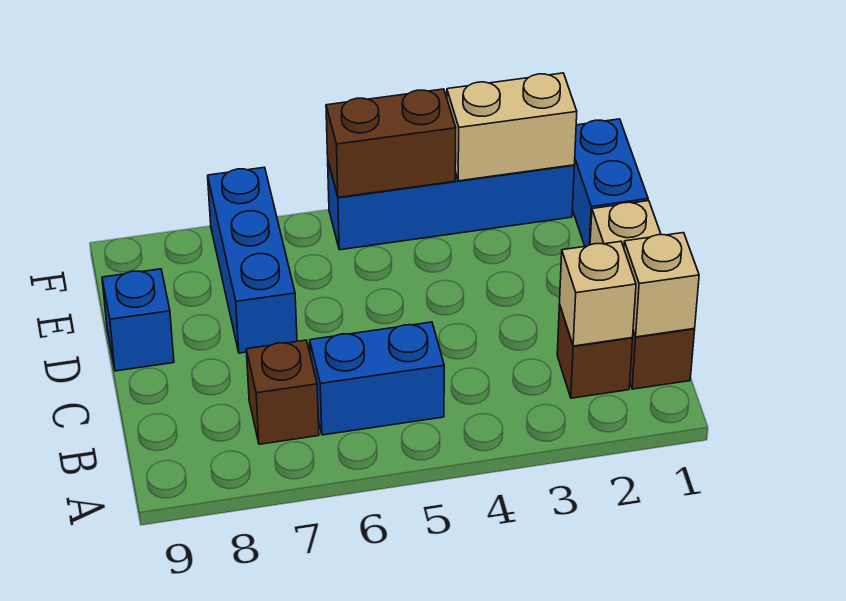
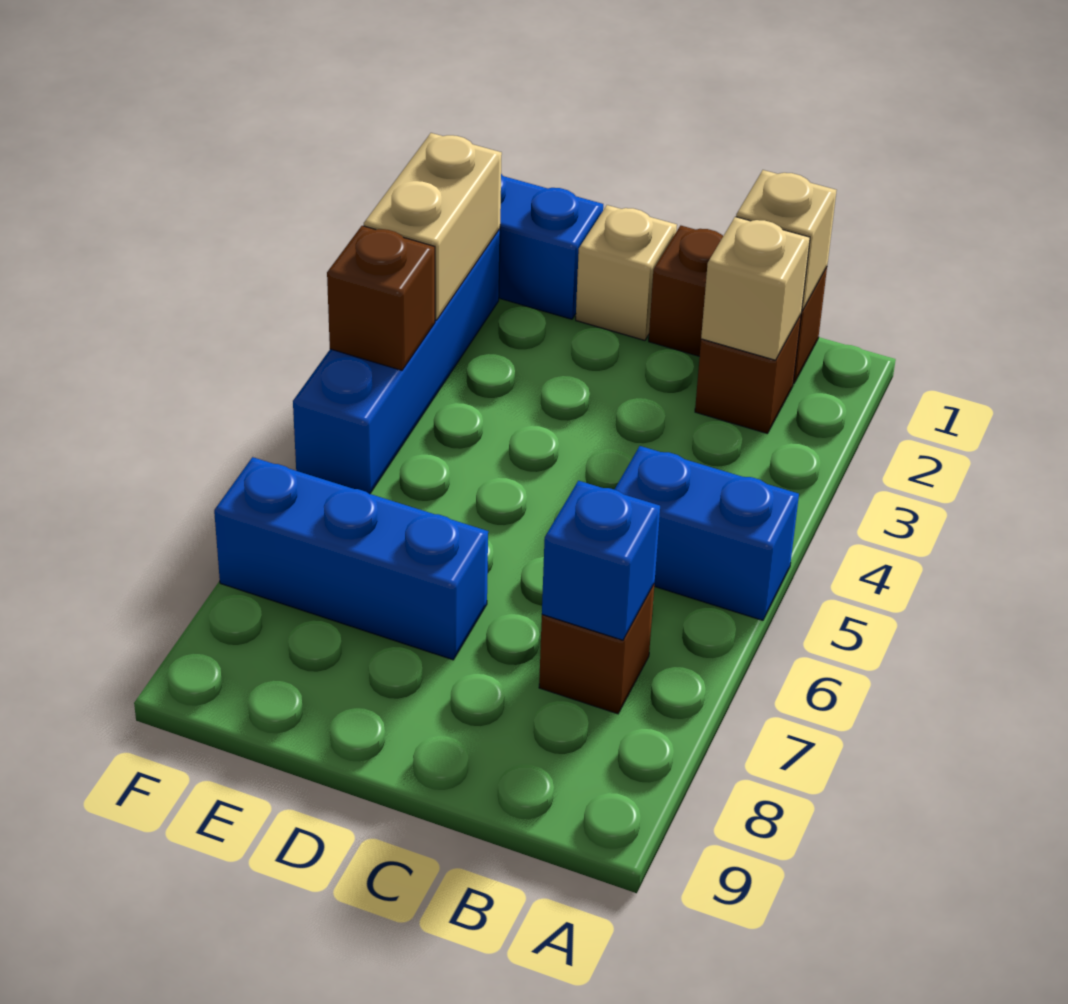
blue brick B5:B6 level 1 -> blue brick A5:B5 level 1
blue brick D9 level 1 -> blue brick B7 level 2
brown brick F4:F5 level 2 -> brown brick F4 level 2

